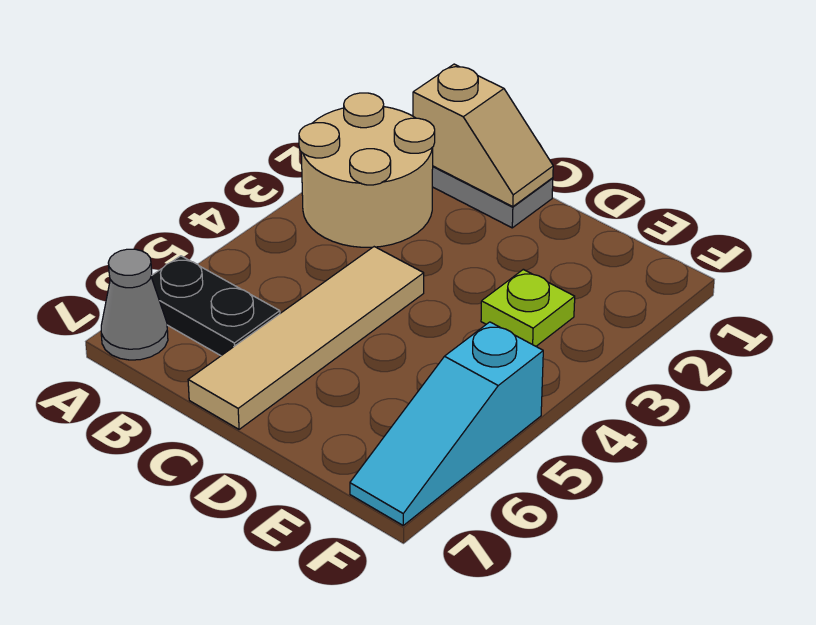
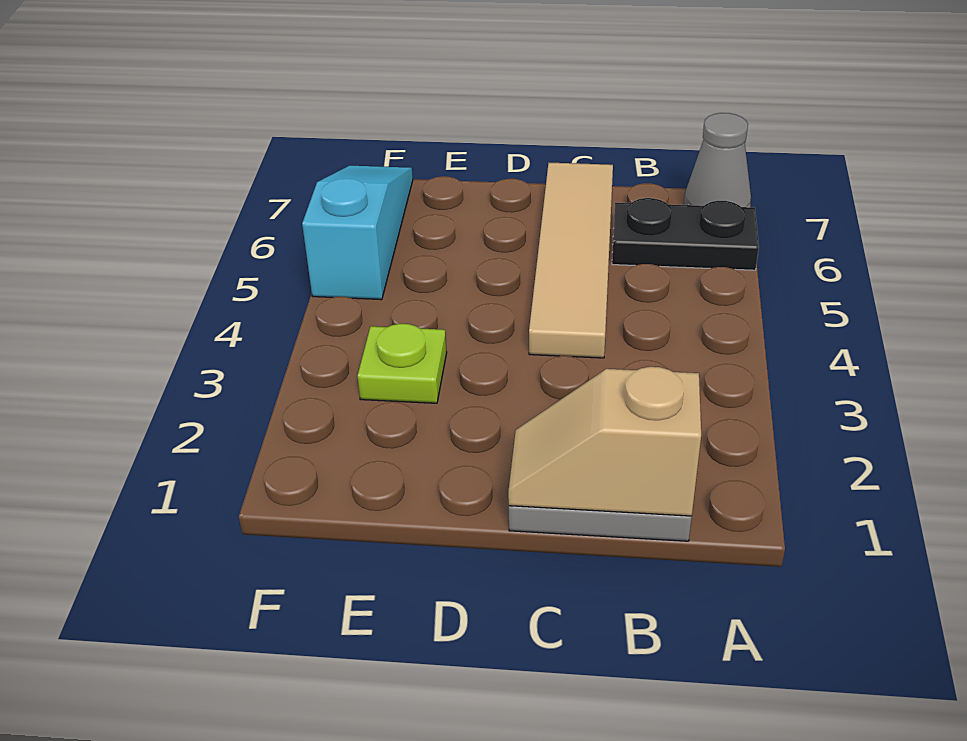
tan round brick A2:B3 level 1 -> none

